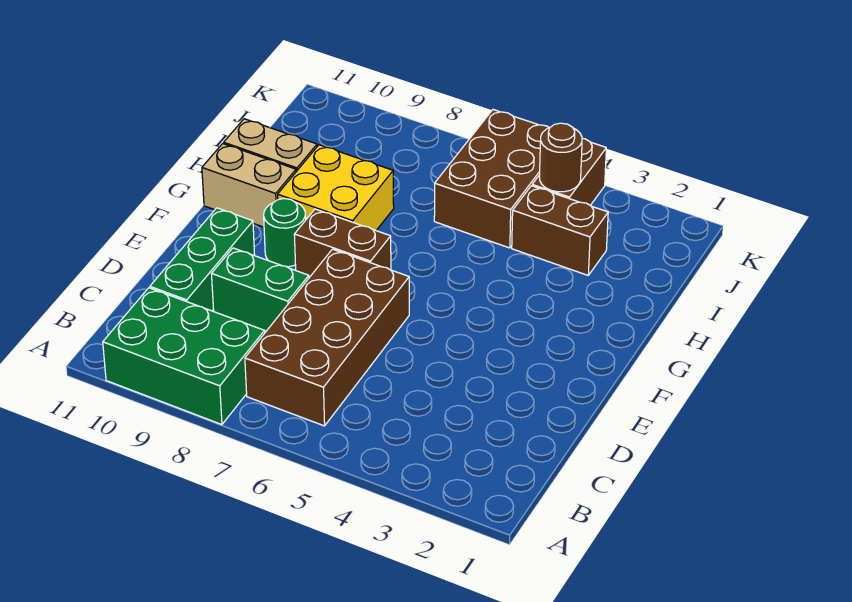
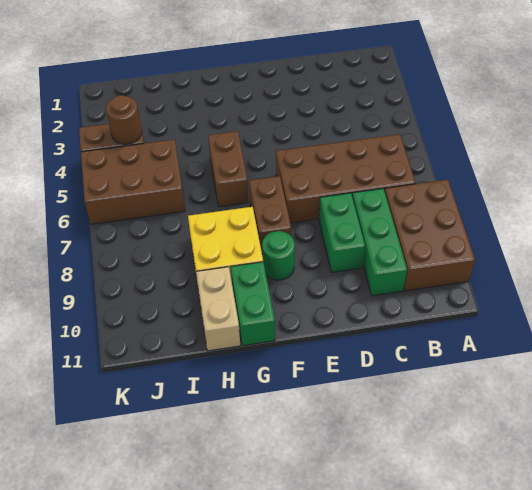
green brick A8:B10 level 1 -> brown brick A8:B10 level 1
green brick C10:E10 level 1 -> green brick C8:C10 level 1
tan brick G10:G11 level 1 -> green brick G10:G11 level 1
brown brick I3:I4 level 1 -> brown brick G5:G6 level 1

